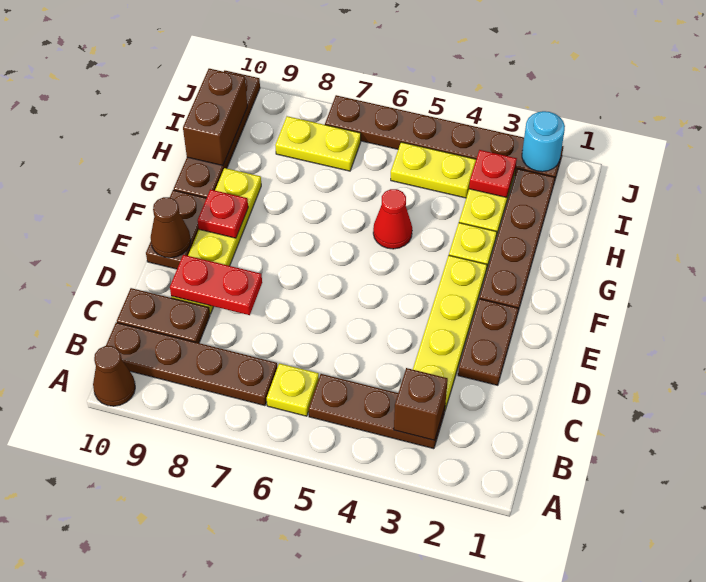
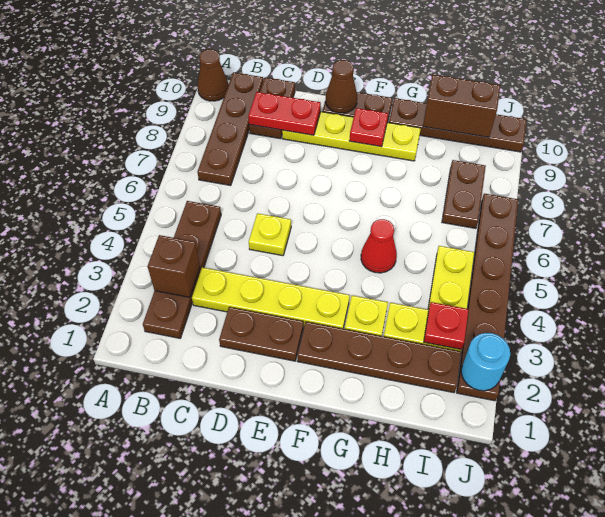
brown plate B3:B5 level 1 -> brown plate B2:B5 level 1
yellow plate B6 level 1 -> yellow plate D5 level 1
red plate D8:D9 level 2 -> red plate C9:D9 level 2
yellow plate I7:I8 level 1 -> brown plate I7:I8 level 1

